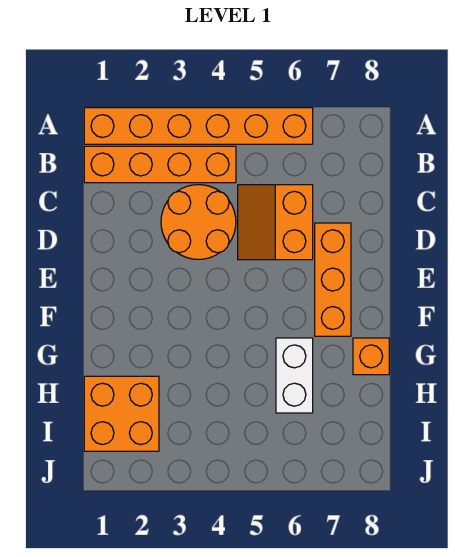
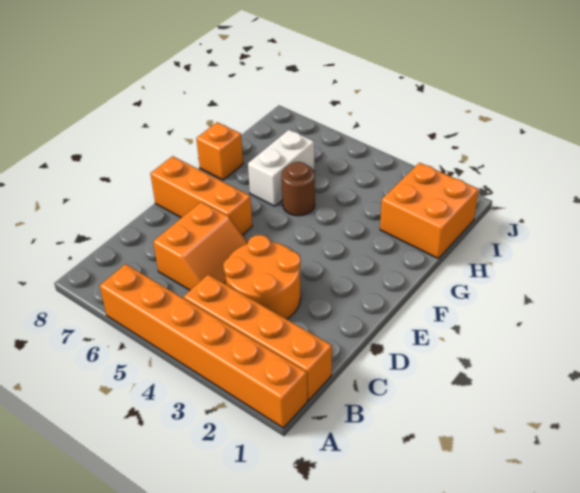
orange brick D7:F7 level 1 -> orange brick E6:E8 level 1
none -> brown round brick G5 level 1

